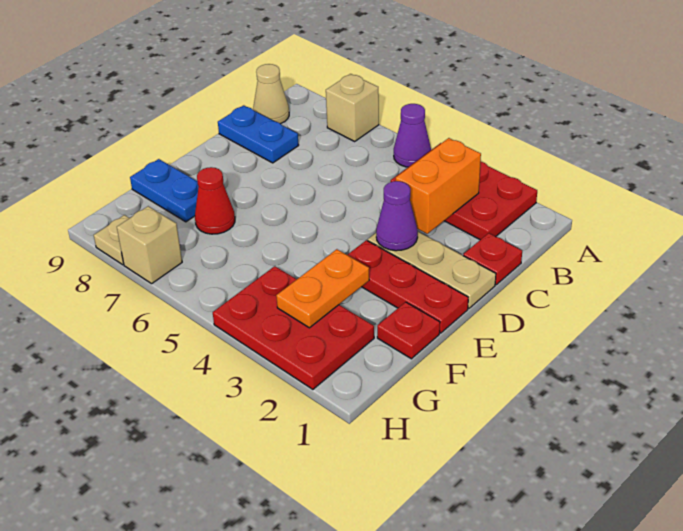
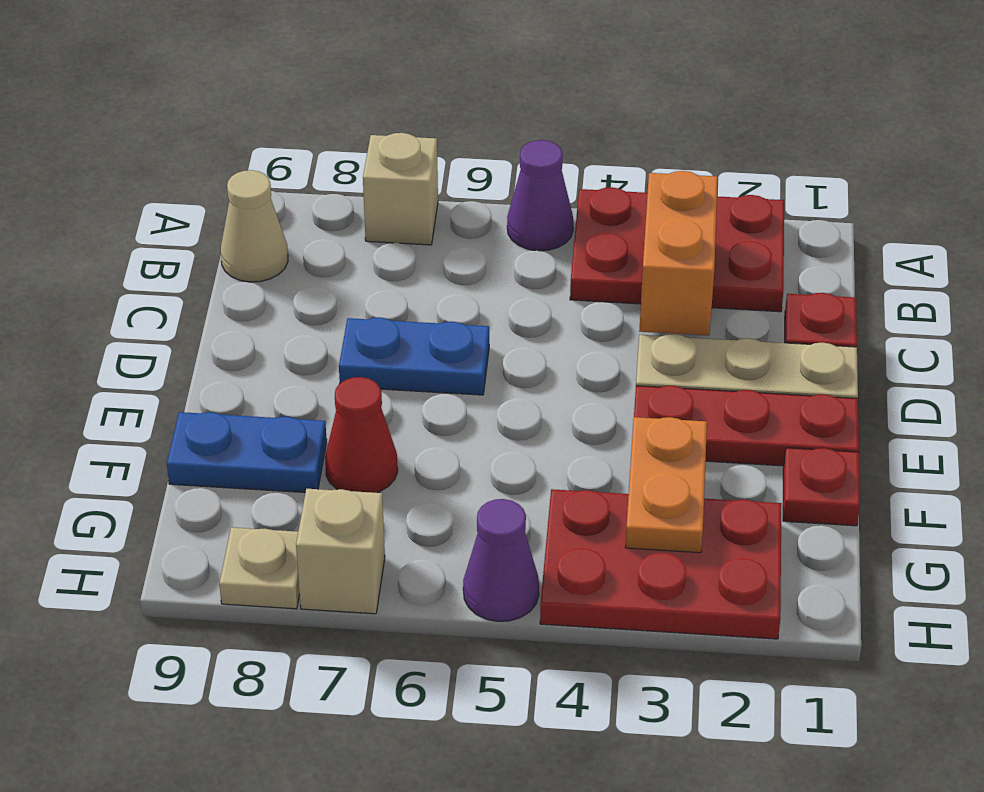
blue plate C8:C9 level 1 -> blue plate D6:D7 level 1
purple cone D3 level 2 -> purple cone H5 level 1

